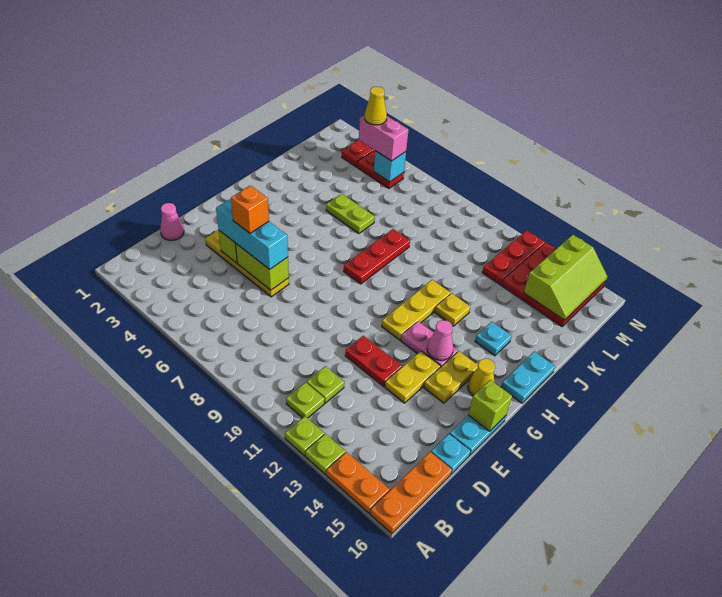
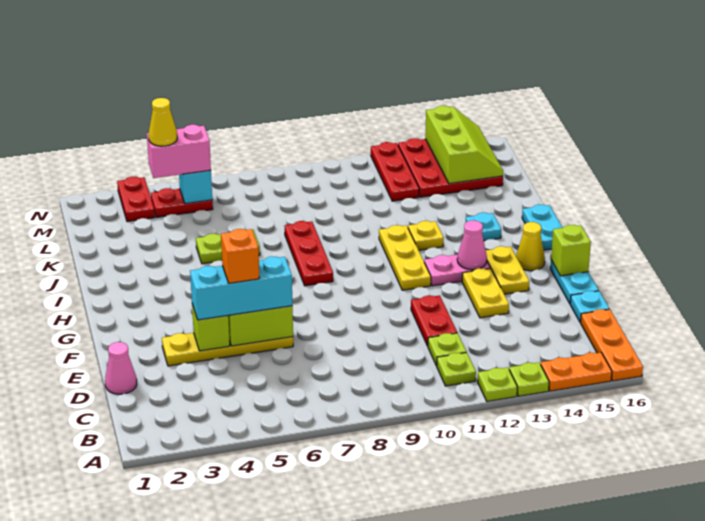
red plate E11:E12 level 1 -> red plate D11:E11 level 1

